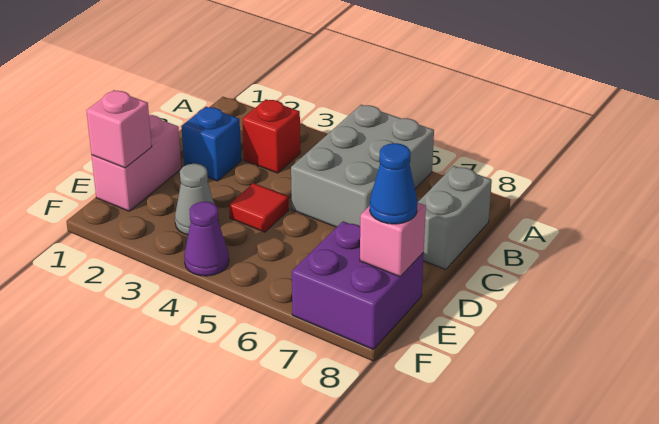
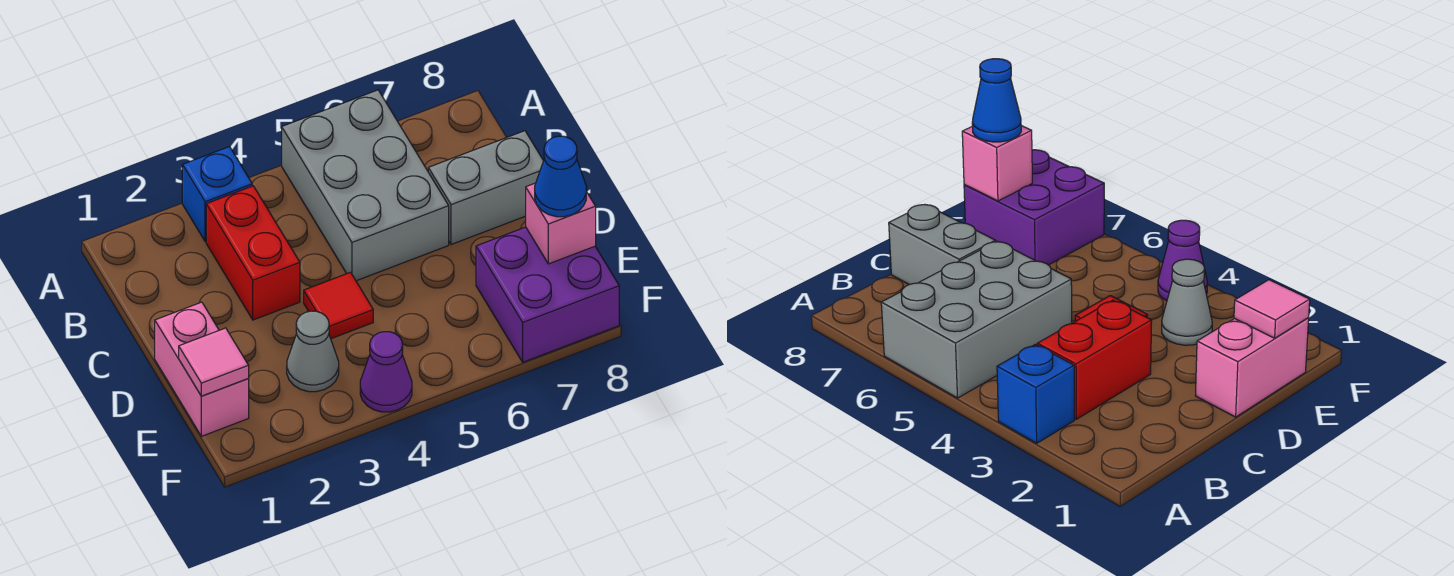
red brick B3 level 1 -> red brick B3:C3 level 1
grey brick B8:C8 level 1 -> grey brick C7:C8 level 1
blue brick C2 level 1 -> blue brick A3 level 1
pink brick E1 level 2 -> pink tile E1 level 2

